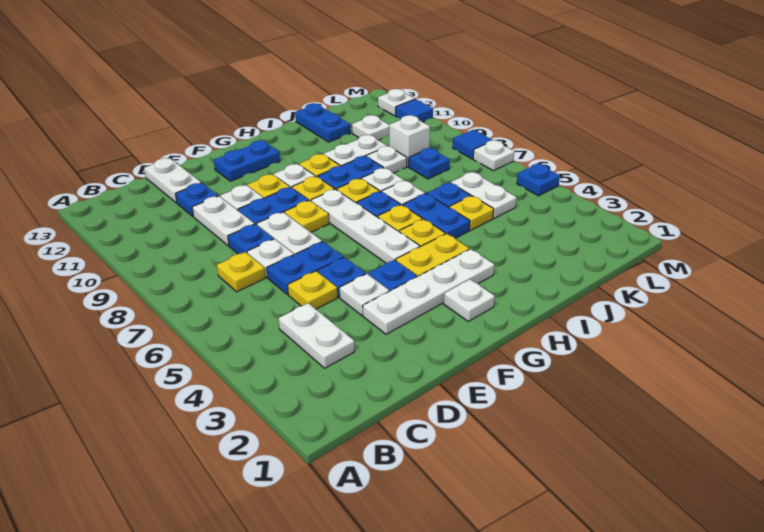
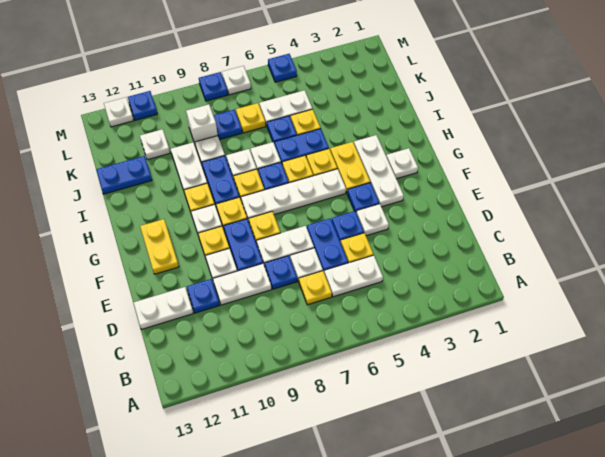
white plate C3:C4 level 1 -> white plate C5:C6 level 1
white plate E3:H3 level 1 -> white plate F3:H3 level 1
blue plate F12:G12 level 1 -> yellow plate F12:G12 level 1
none -> yellow plate K7 level 1
blue tile M8 level 1 -> blue plate M8 level 1
blue tile M11 level 1 -> blue plate M11 level 1

